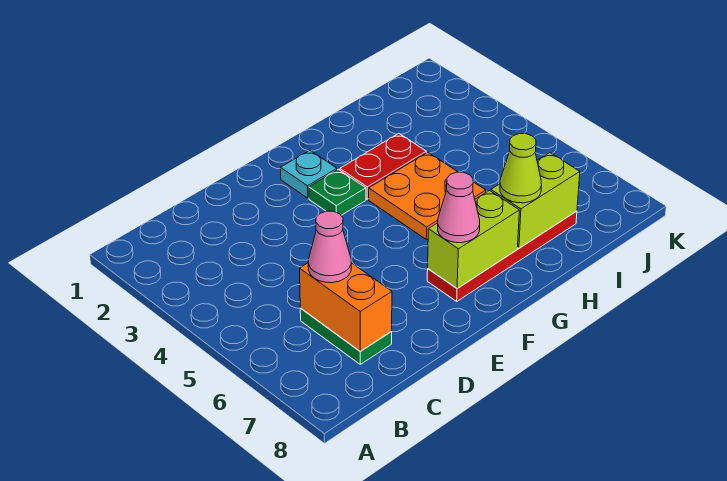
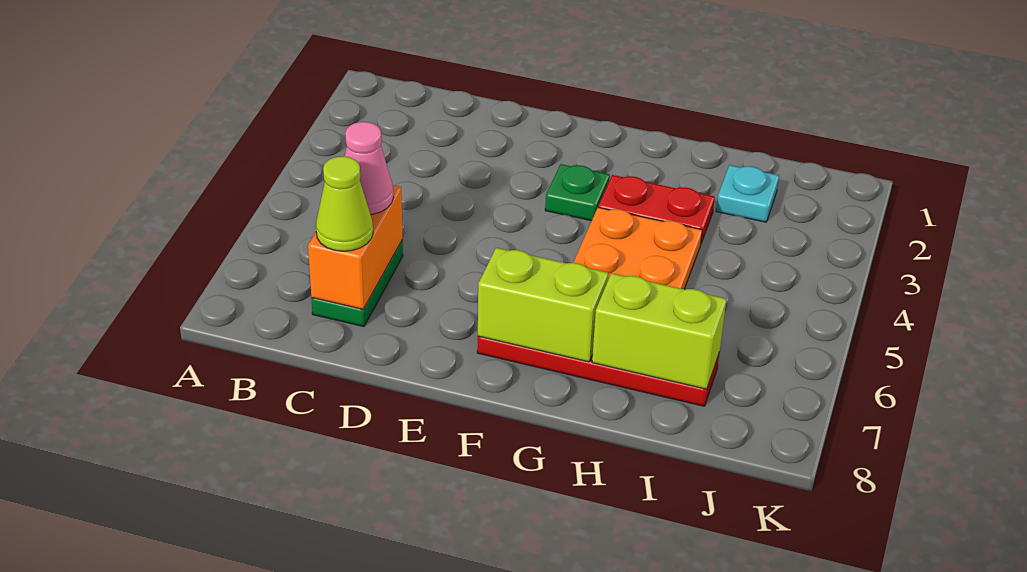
cyan plate F2 level 1 -> cyan plate I2 level 1
pink cone F7 level 3 -> none
lime cone H7 level 3 -> lime cone C7 level 3

